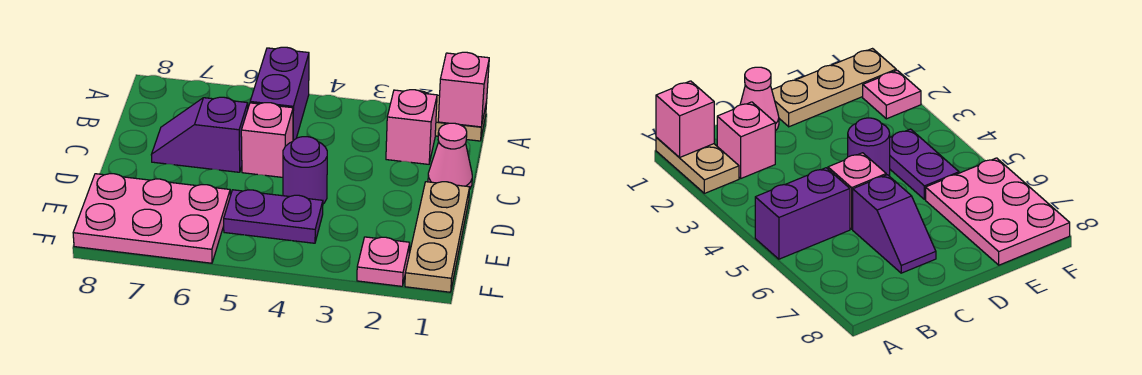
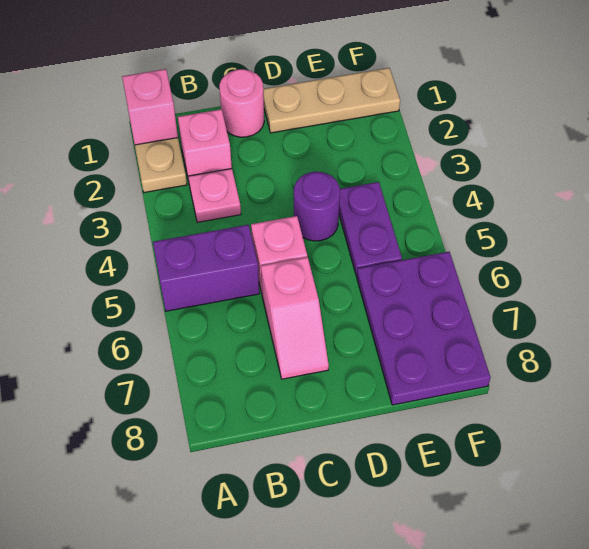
pink cone C1 level 1 -> pink round brick C1 level 1
purple slope C6:C7 level 1 top 6 -> pink slope C6:C7 level 1 top 6
pink plate E6:F8 level 1 -> purple plate E6:F8 level 1
pink plate F2 level 1 -> pink plate B3 level 1

